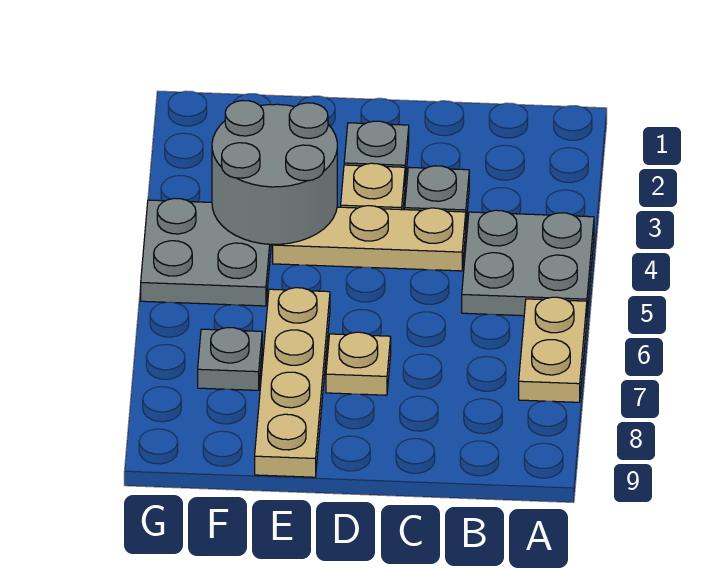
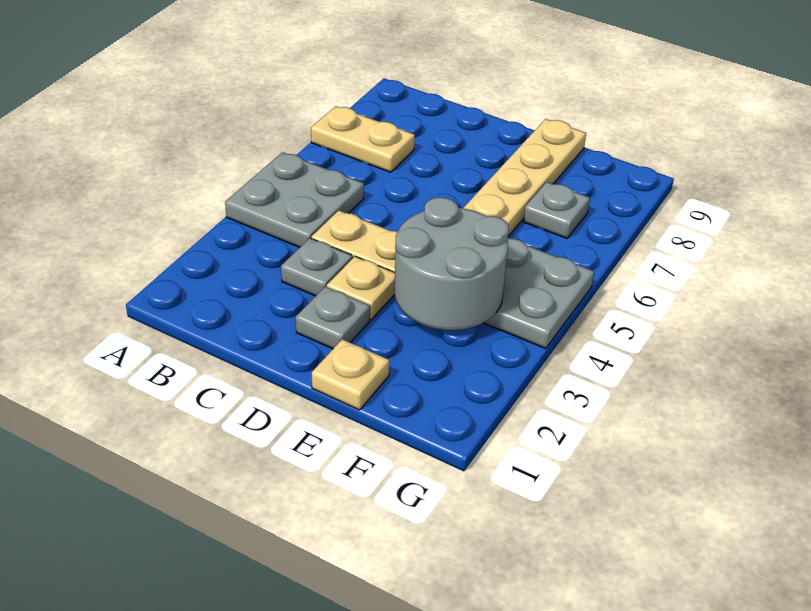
tan plate A6:A7 level 1 -> tan plate A7:B7 level 1
tan plate D7 level 1 -> tan plate E1 level 1

